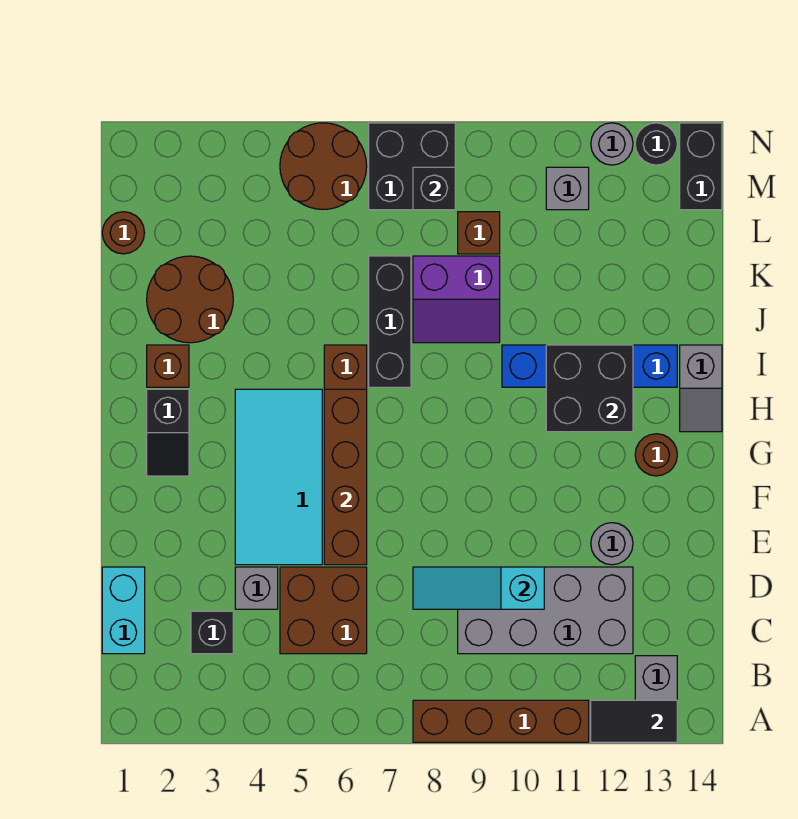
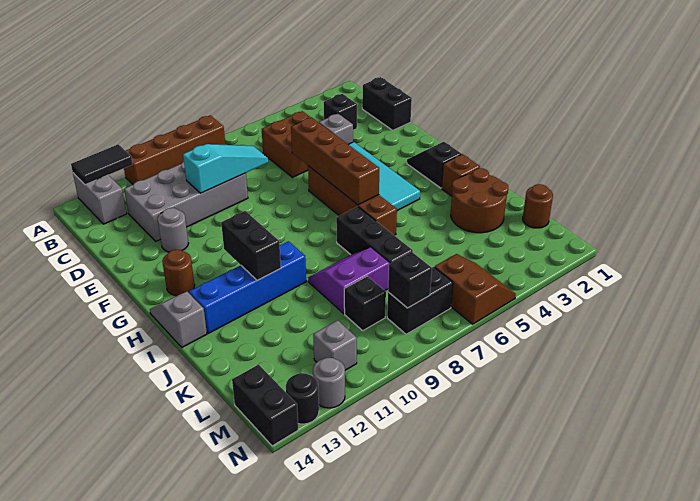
cyan brick C1:D1 level 1 -> black brick C1:D1 level 1
black brick H11:I12 level 2 -> black brick H11:I11 level 2
brown brick L9 level 1 -> black brick L9 level 1
brown round brick M5:N6 level 1 -> brown slope M5:N6 level 1 top 6
black brick M7:N8 level 1 -> black brick M7:M8 level 1

